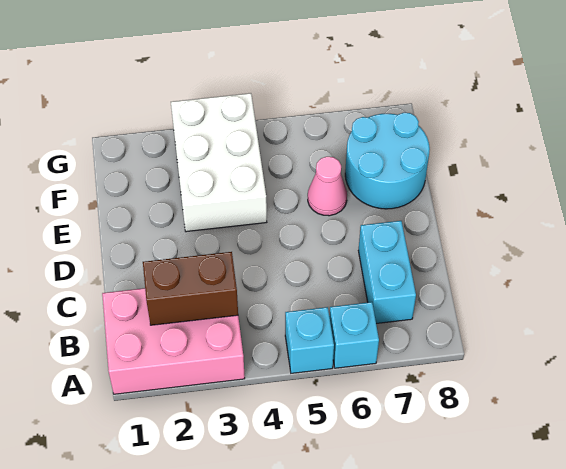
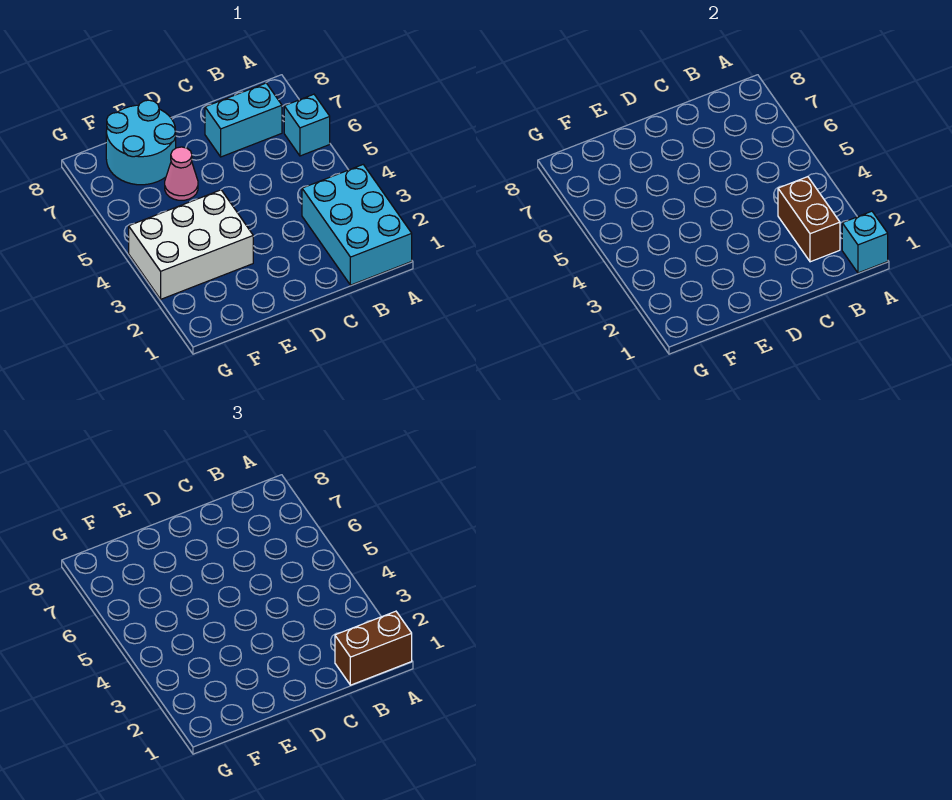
pink brick A1:B3 level 1 -> cyan brick A1:B3 level 1
none -> brown brick A1:B1 level 3
cyan brick A5 level 1 -> cyan brick A1 level 2

